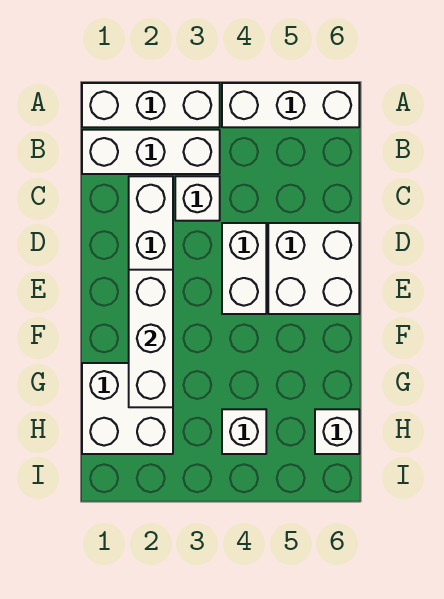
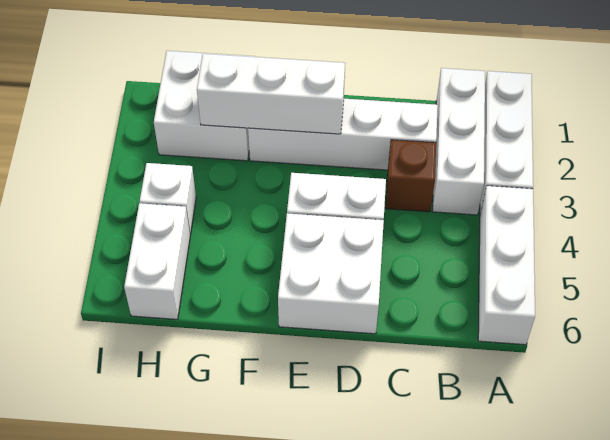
white brick C3 level 1 -> brown brick C3 level 1
white brick H6 level 1 -> white brick H5:H6 level 1

